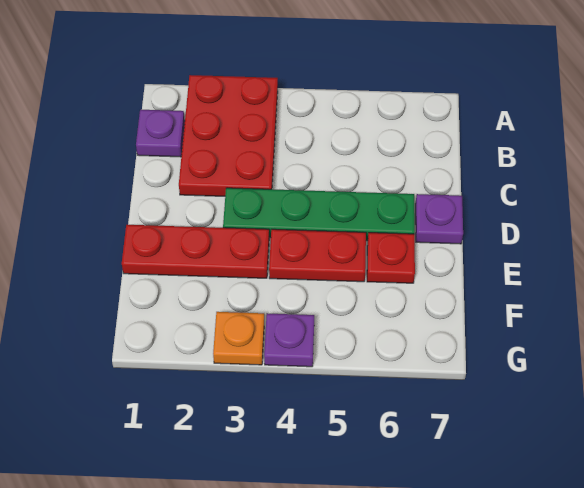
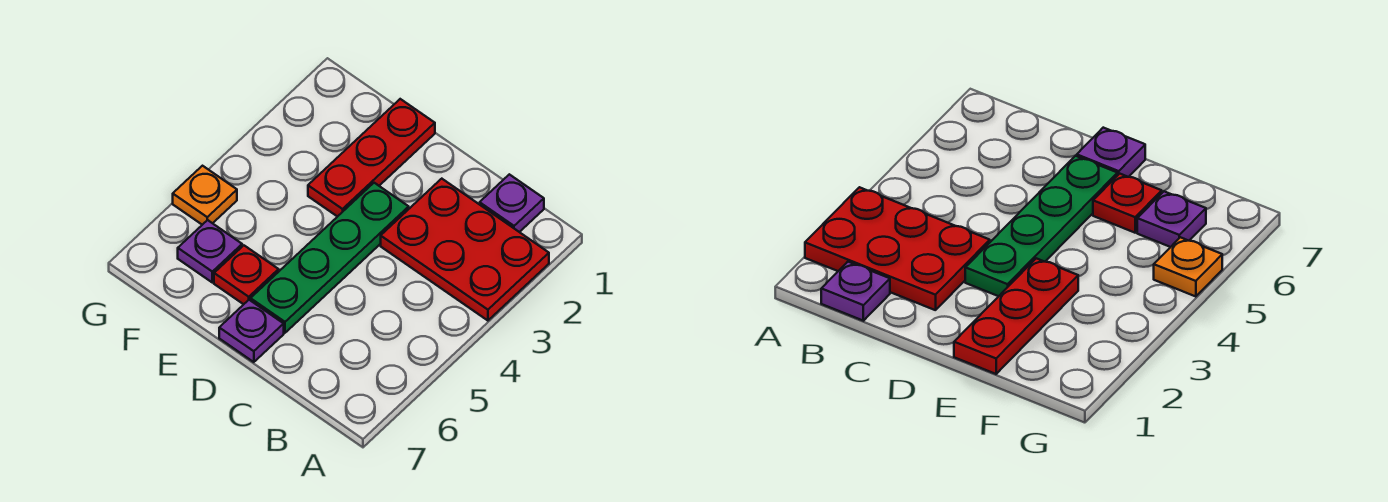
red plate E4:E5 level 1 -> none
orange plate G3 level 1 -> orange plate G5 level 1
purple plate G4 level 1 -> purple plate F6 level 1

